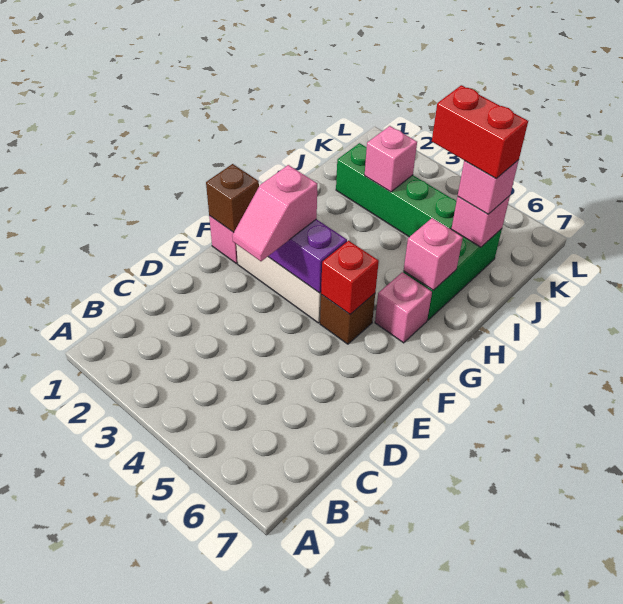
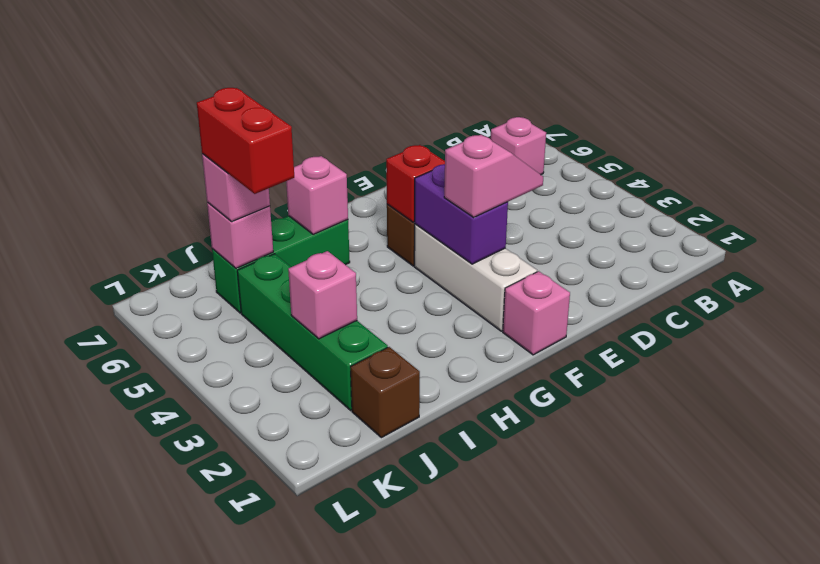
brown brick F1 level 2 -> brown brick J1 level 1
pink brick G6 level 1 -> pink brick B6 level 1

